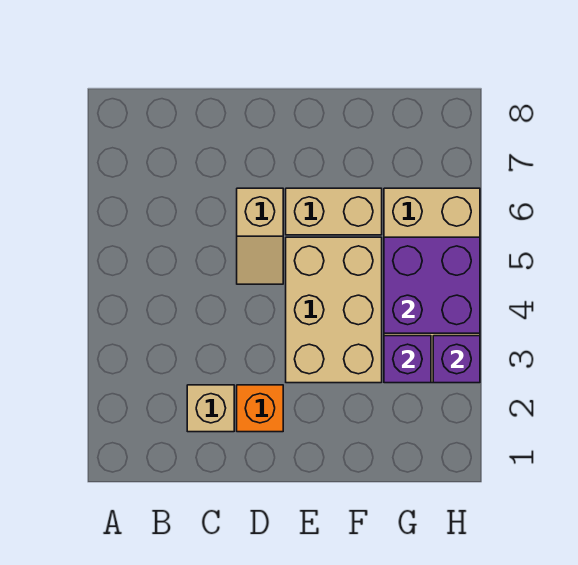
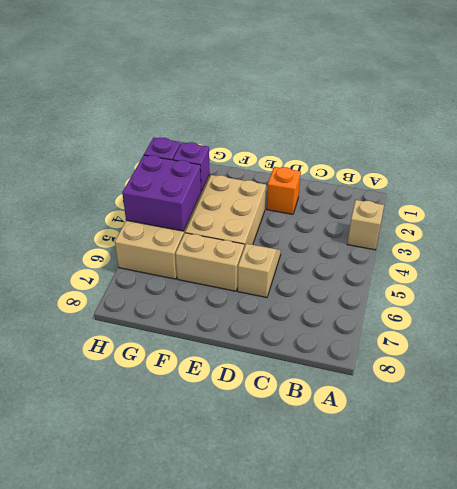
tan brick C2 level 1 -> tan brick A3 level 1

